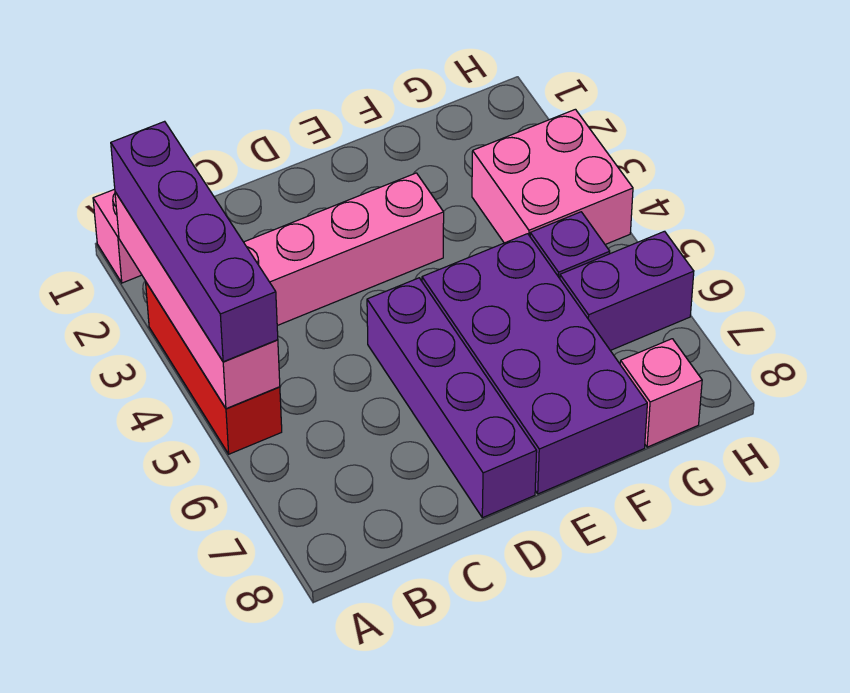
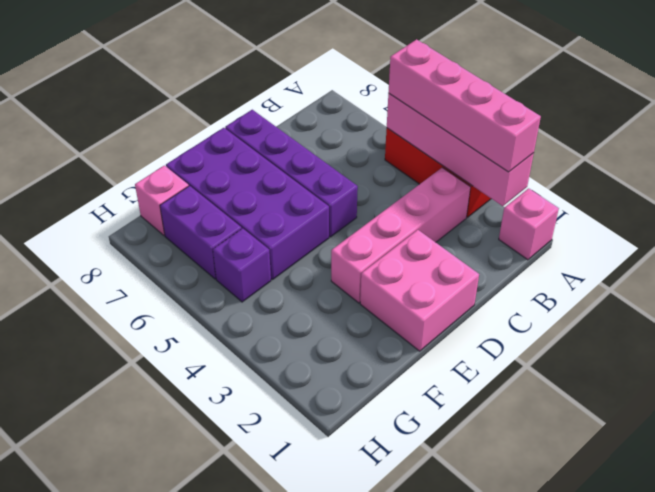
purple brick A2:A5 level 3 -> pink brick A2:A5 level 3
pink brick G3:H4 level 1 -> pink brick D1:E2 level 1
purple brick G6:H6 level 1 -> purple brick G6:G7 level 1

